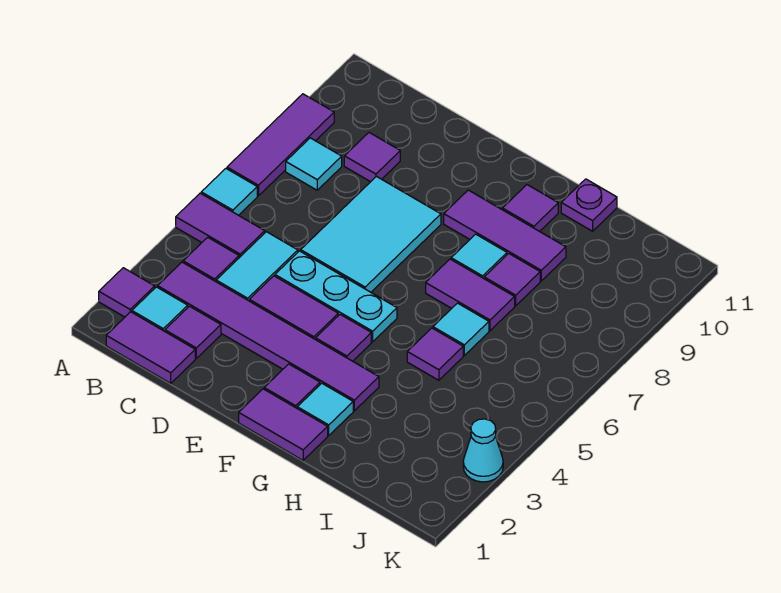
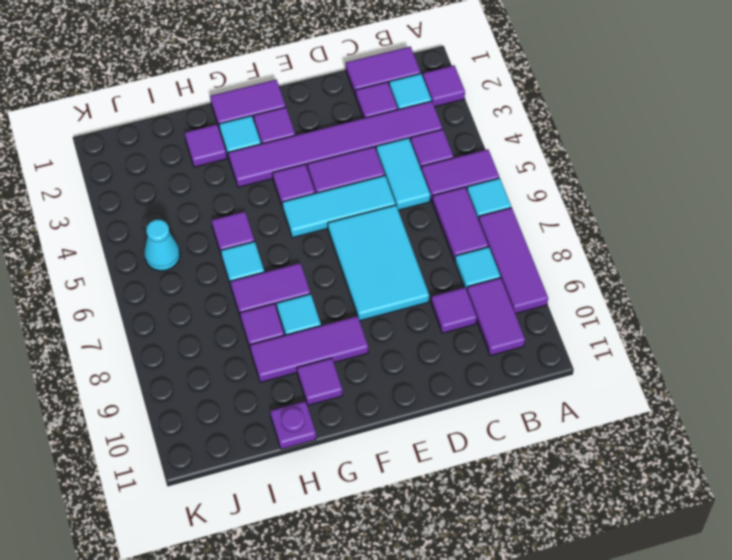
none -> purple tile B6:B7 level 1
none -> purple tile B9:B10 level 1
cyan plate D5:F5 level 1 -> cyan tile D5:F5 level 1
none -> purple tile H2 level 1
cyan cone K3 level 1 -> cyan cone J5 level 1

